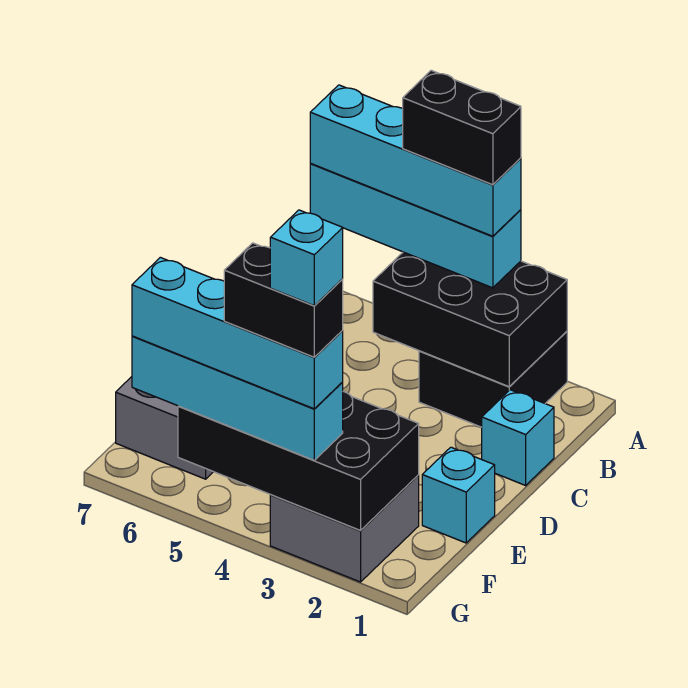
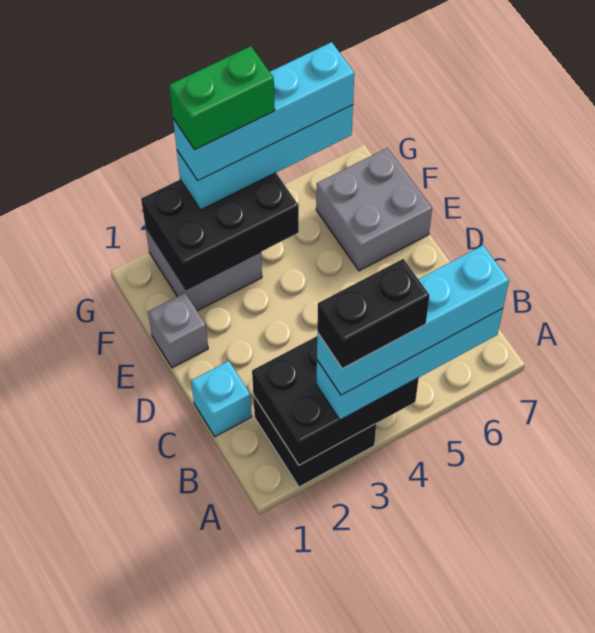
cyan brick E1 level 1 -> grey brick E1 level 1
black brick F2:G5 level 2 -> black brick F2:G4 level 2
black brick G3:G4 level 5 -> green brick G3:G4 level 5
cyan brick G3 level 6 -> none

